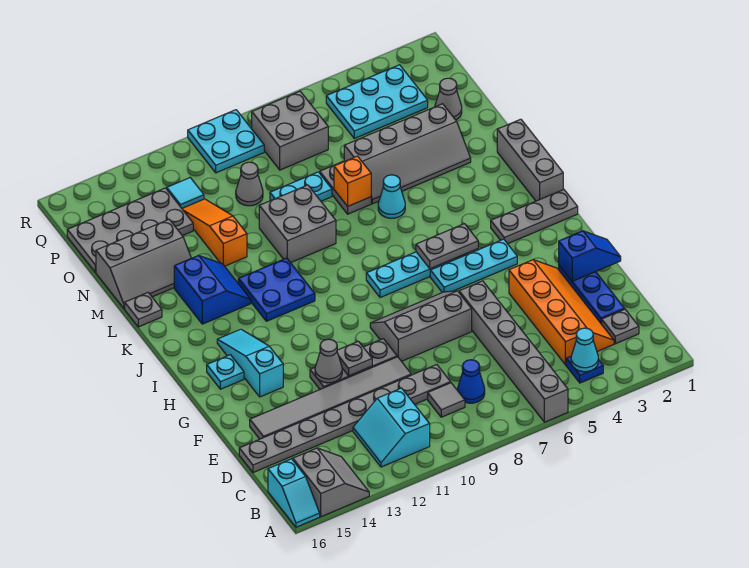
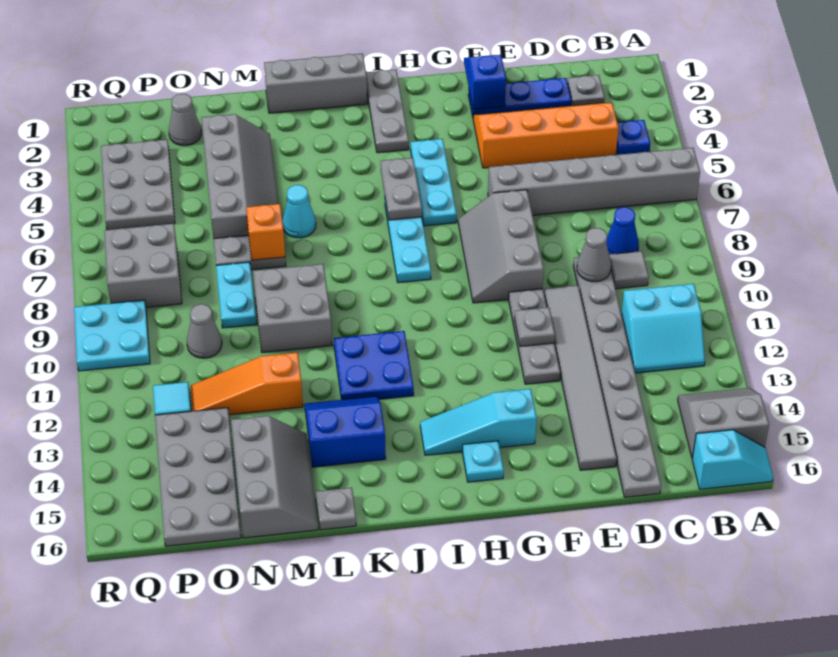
cyan cone B4 level 2 -> none
grey cone F12 level 2 -> grey cone D9 level 2
cyan plate P3:Q5 level 1 -> grey plate P3:Q5 level 1

